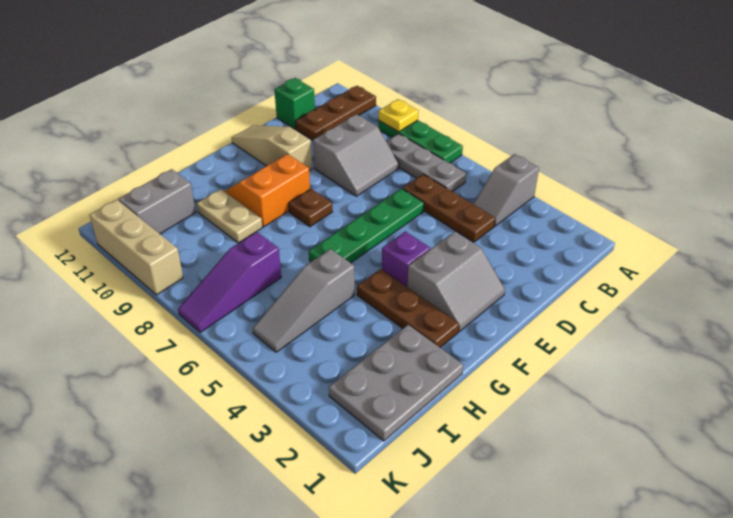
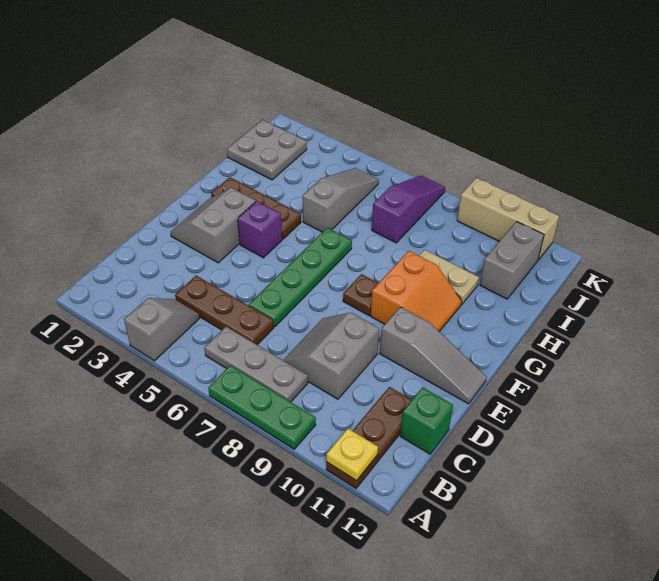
yellow plate A9 level 2 -> yellow plate A11 level 2
tan slope E10:E12 level 1 top 10 -> grey slope E10:E12 level 1 top 10
grey plate H1:J2 level 1 -> grey plate I1:J2 level 1

